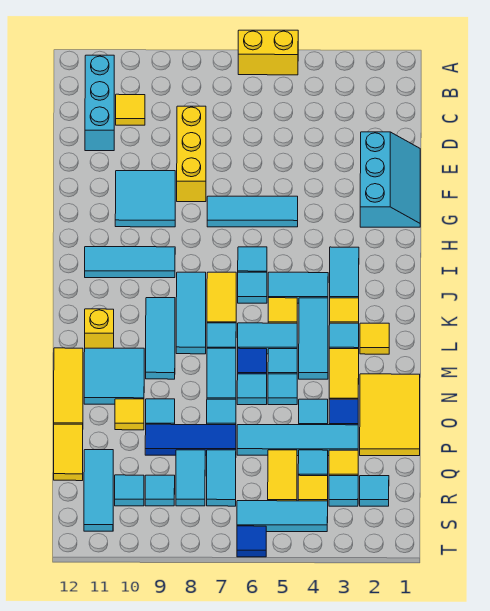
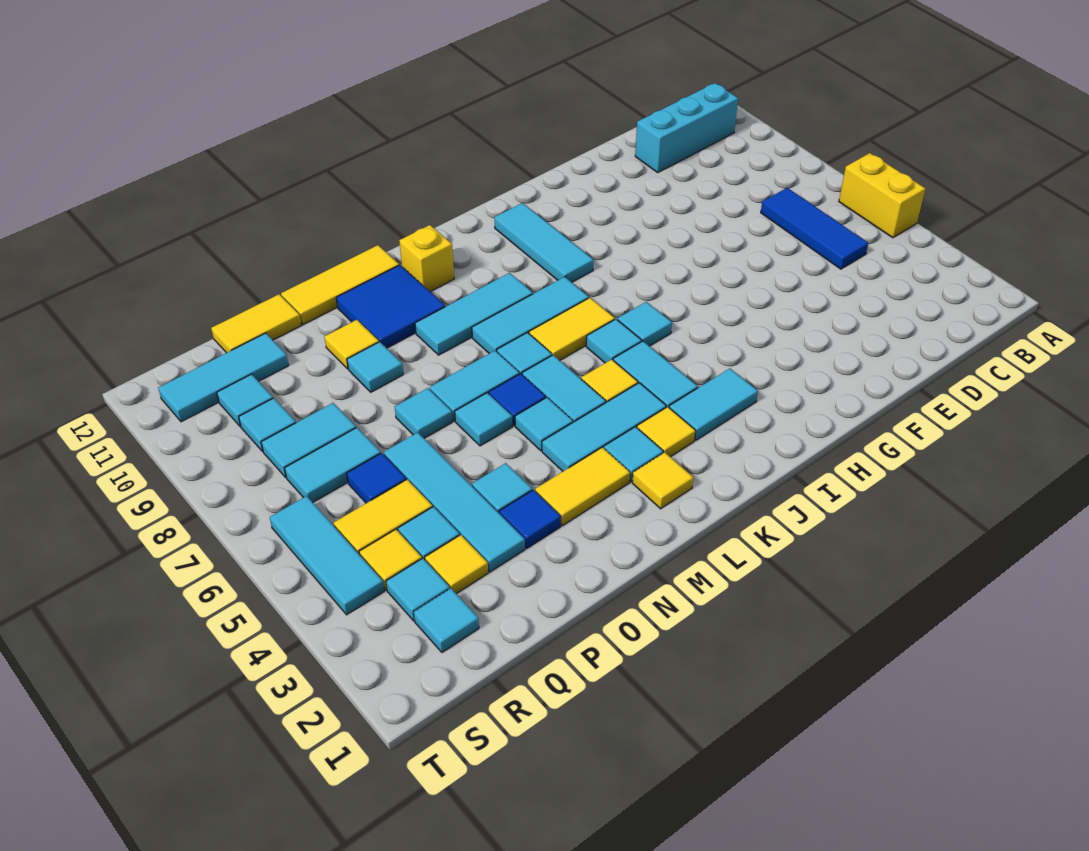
yellow tile C10 level 1 -> none
yellow brick D8:F8 level 1 -> none
cyan slope E1:G2 level 1 top 2 -> none
cyan tile F9:G10 level 1 -> none
cyan tile G5:G7 level 1 -> none
cyan tile M10:N11 level 1 -> blue tile M10:N11 level 1
yellow tile N1:P2 level 1 -> none
cyan tile N5 level 1 -> none
blue tile P7:P9 level 1 -> blue tile C5:C7 level 1
blue tile T6 level 1 -> blue tile Q6 level 1

